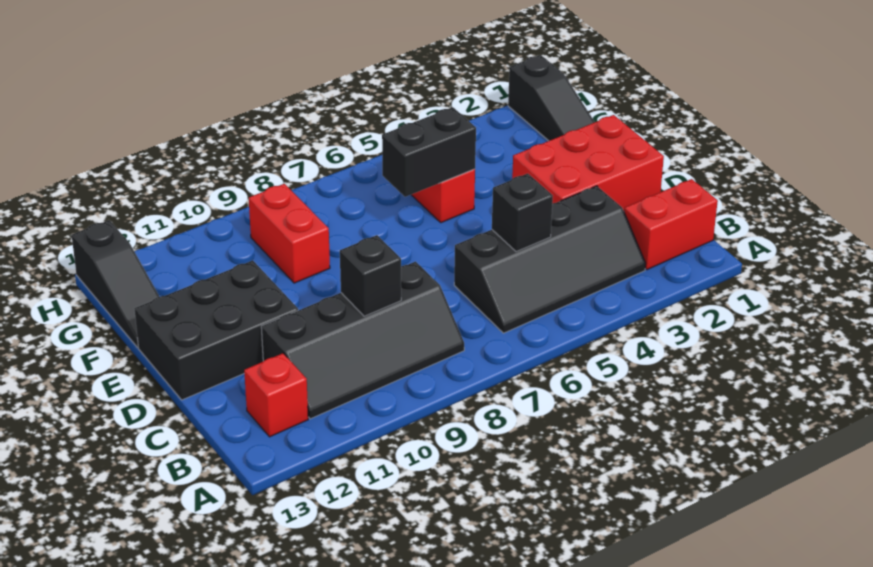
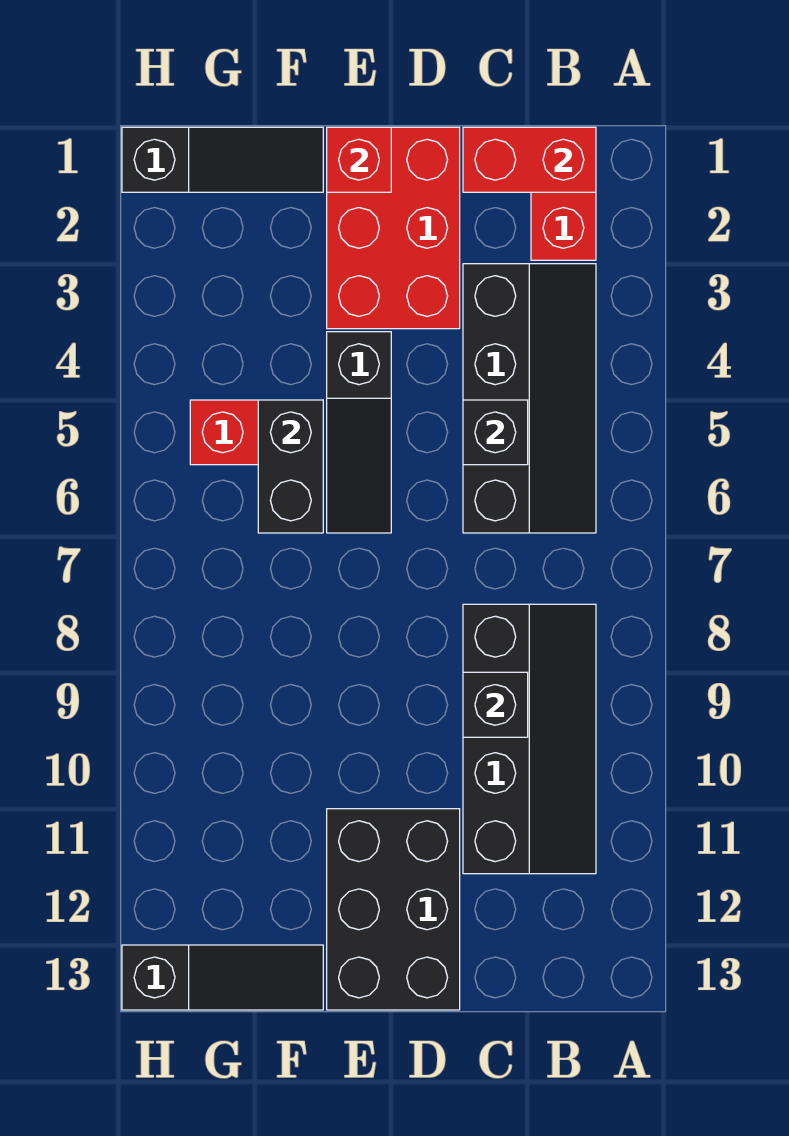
red brick B12 level 1 -> red brick E1 level 2
none -> black slope E4:E6 level 1 top 4
red brick F9:G9 level 1 -> red brick B1:C1 level 2

